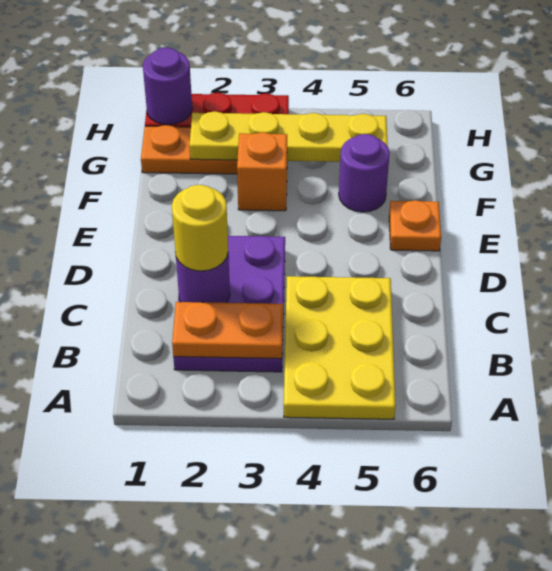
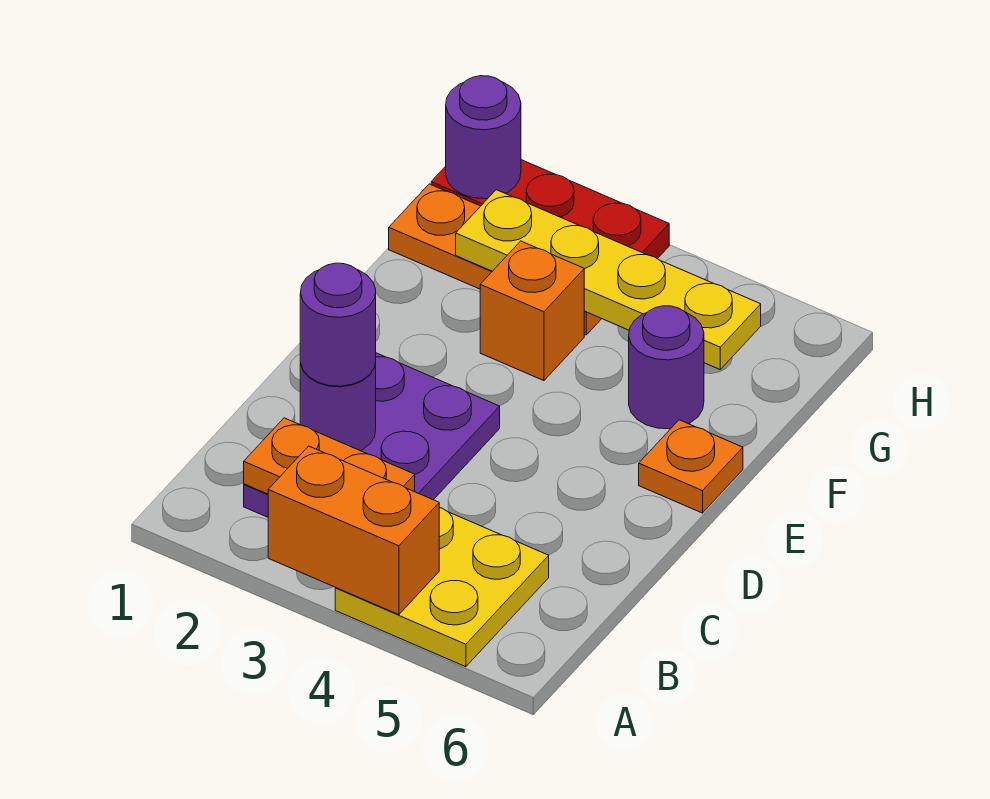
none -> orange brick A3:A4 level 2
yellow plate A4:C5 level 1 -> yellow plate A4:B5 level 1
yellow round brick C2 level 3 -> purple round brick C2 level 3

